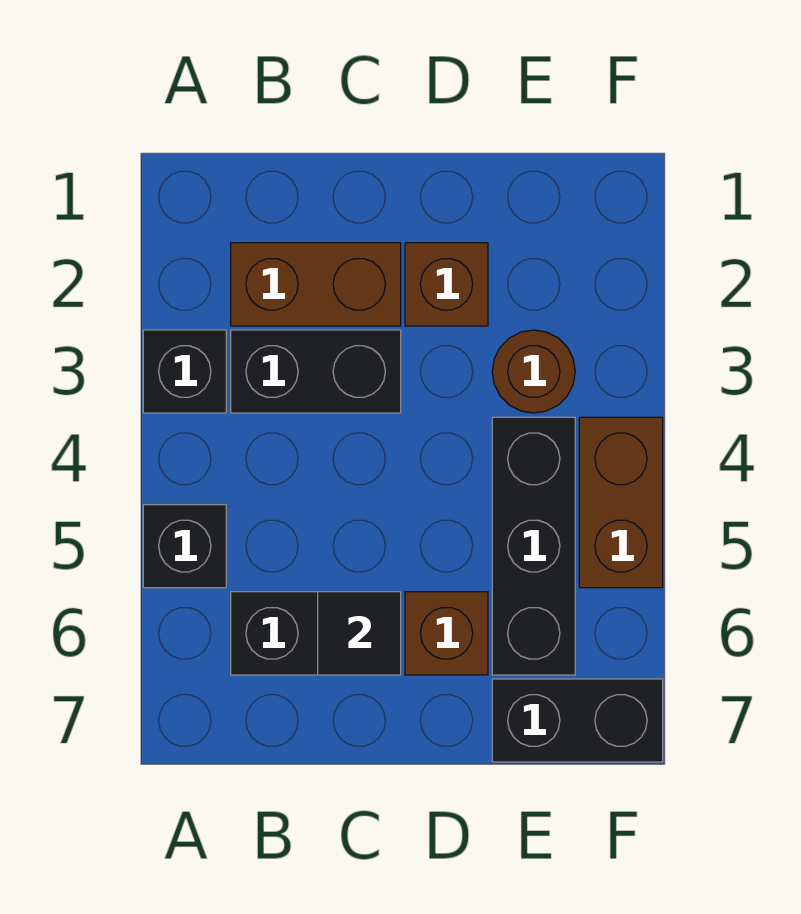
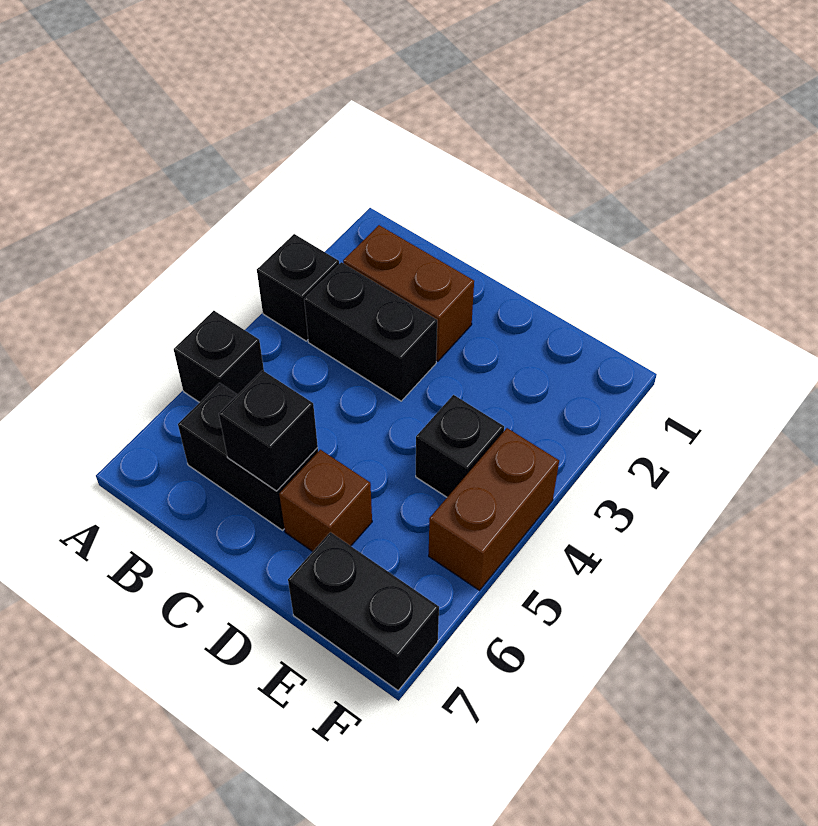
black tile C6 level 2 -> black brick C6 level 2
brown brick D2 level 1 -> none
brown round brick E3 level 1 -> none
black brick E4:E6 level 1 -> black brick E4 level 1

